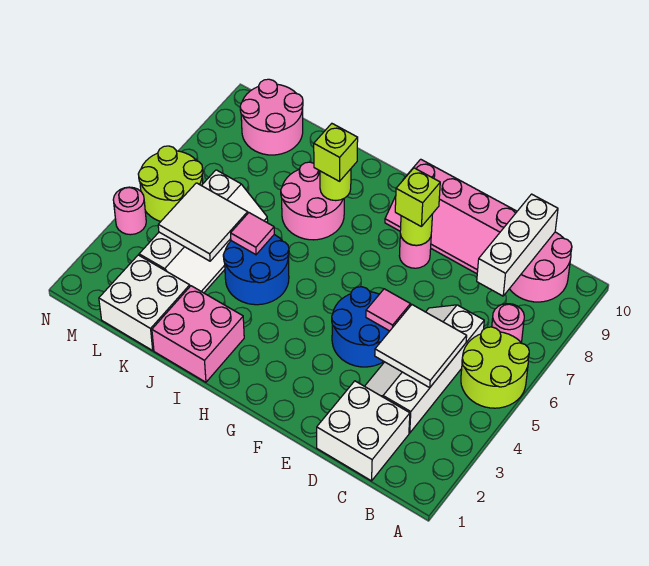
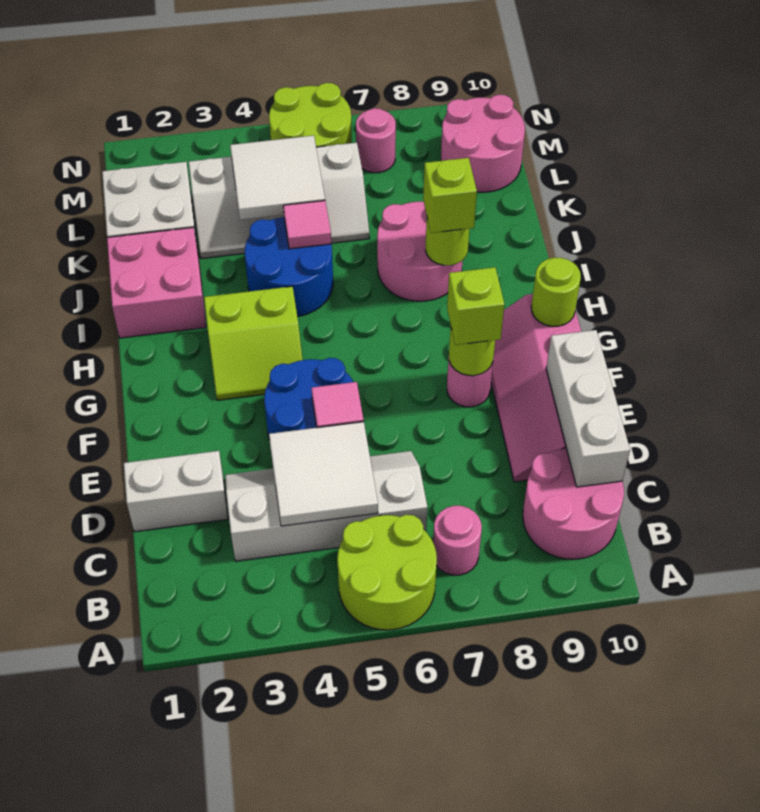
white brick C1:D2 level 1 -> white brick D1:D2 level 1
white brick C8:C10 level 2 -> white brick C10:E10 level 2
none -> lime slope G3:H4 level 1 top H
none -> lime round brick G10 level 2
pink round brick N4 level 1 -> pink round brick M7 level 1

